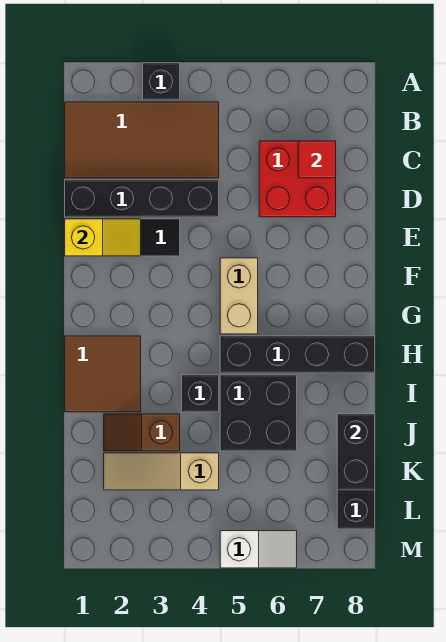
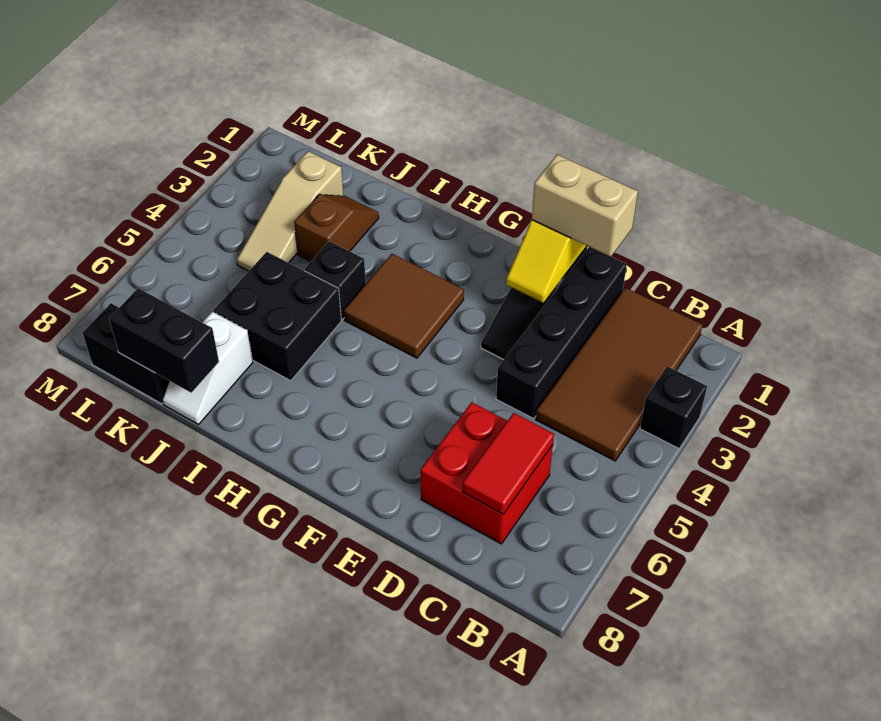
red tile C7 level 2 -> red tile C6:C7 level 2
tan brick F5:G5 level 1 -> tan brick D1:E1 level 3
brown tile H1:I2 level 1 -> brown tile G3:H4 level 1
black brick H5:H8 level 1 -> none
tan slope K2:K4 level 1 top 4 -> tan slope K2:K4 level 1 top 2
white slope M5:M6 level 1 top 5 -> white slope J7:J8 level 1 top 7

